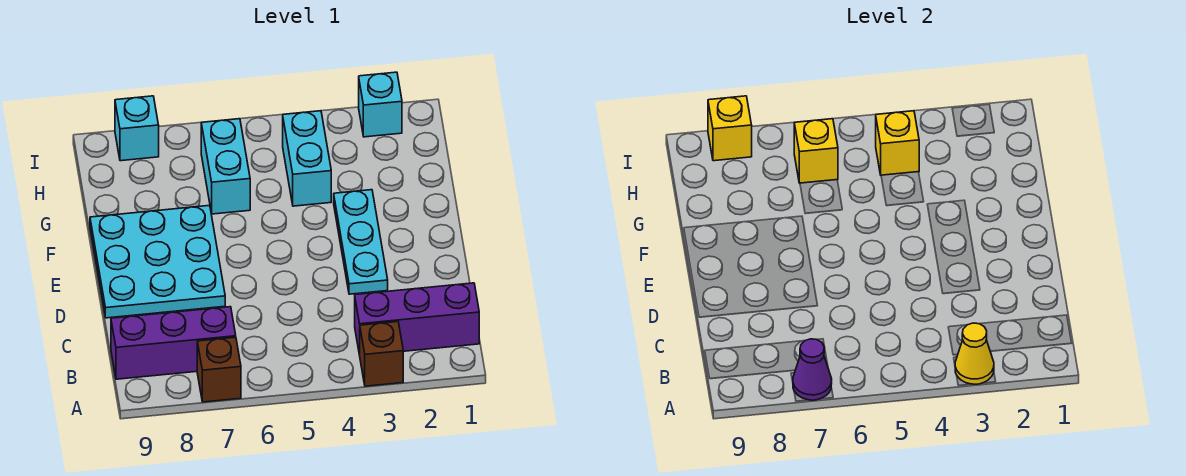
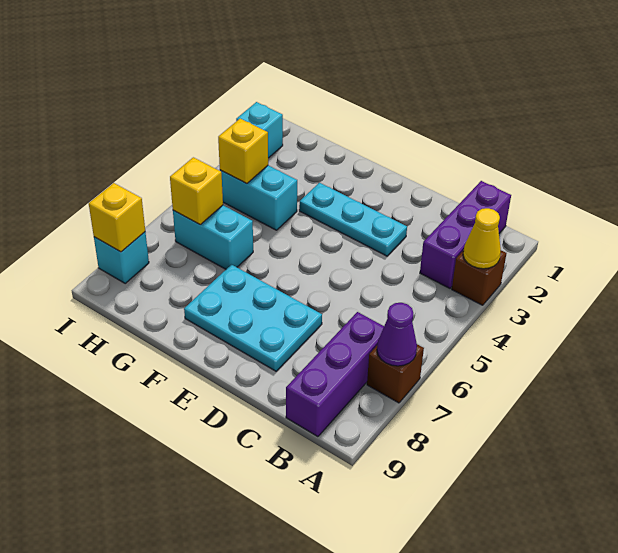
cyan plate D7:F9 level 1 -> cyan plate D7:F8 level 1

